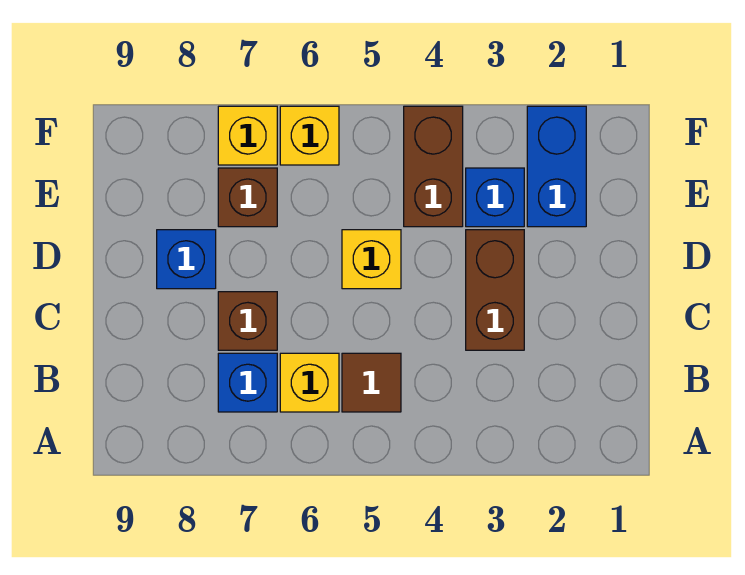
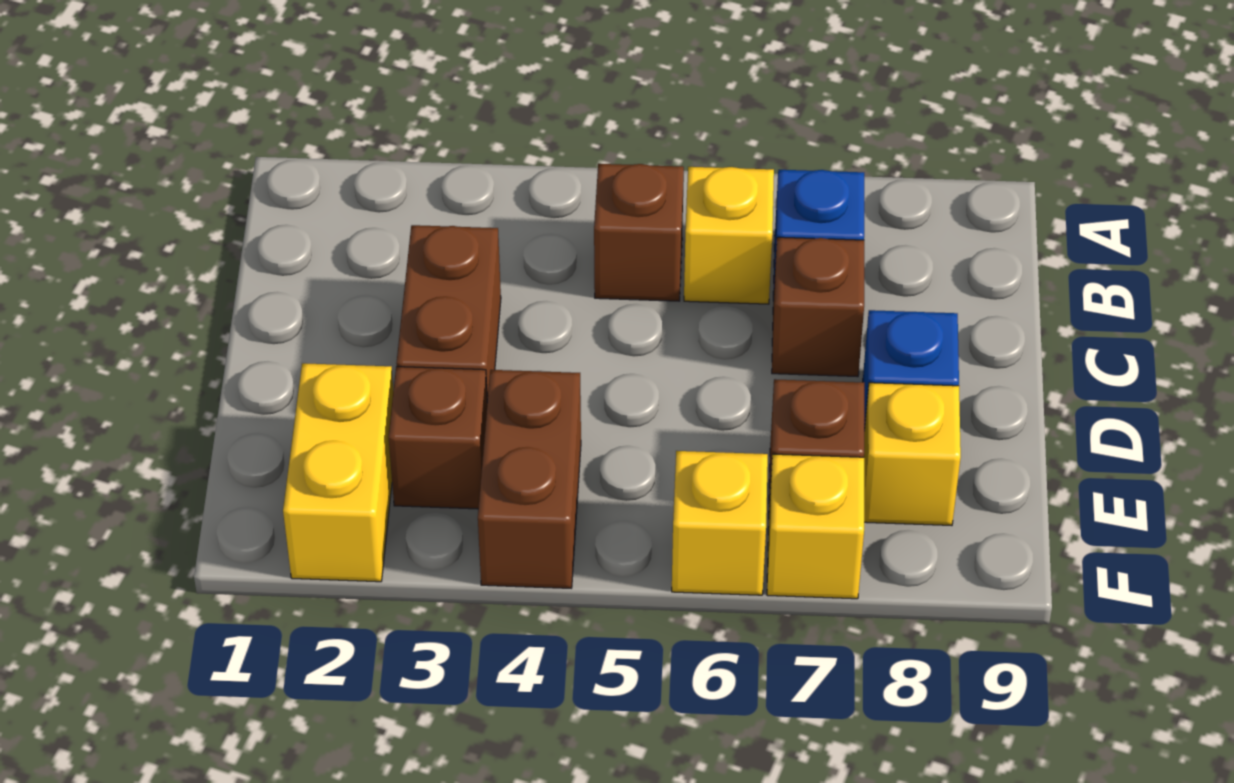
brown tile B5 level 1 -> brown brick B5 level 1
yellow brick D5 level 1 -> yellow brick E8 level 1
blue brick E2:F2 level 1 -> yellow brick E2:F2 level 1
blue brick E3 level 1 -> brown brick E3 level 1

